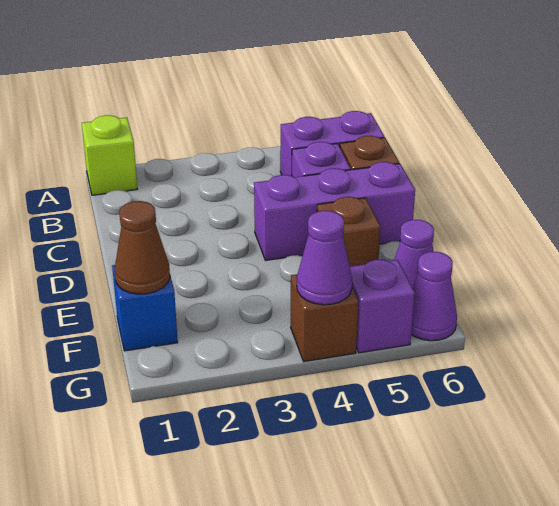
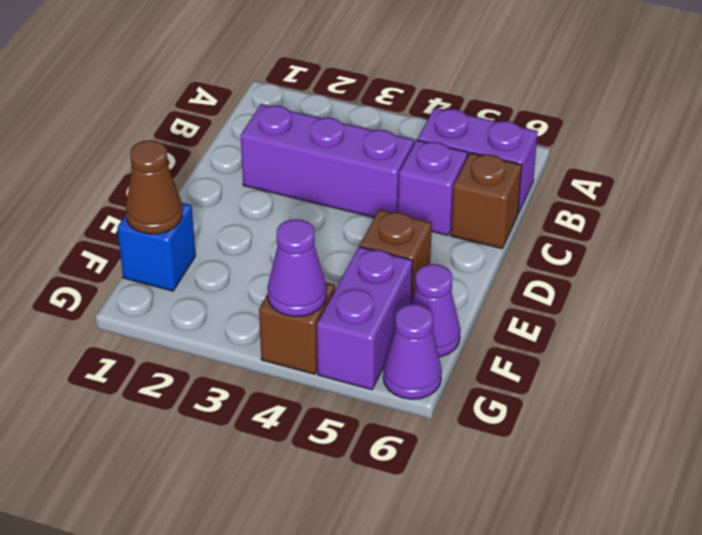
lime brick A1 level 1 -> none
purple brick D4:D6 level 1 -> purple brick C2:C4 level 1
purple brick G5 level 1 -> purple brick F5:G5 level 1

